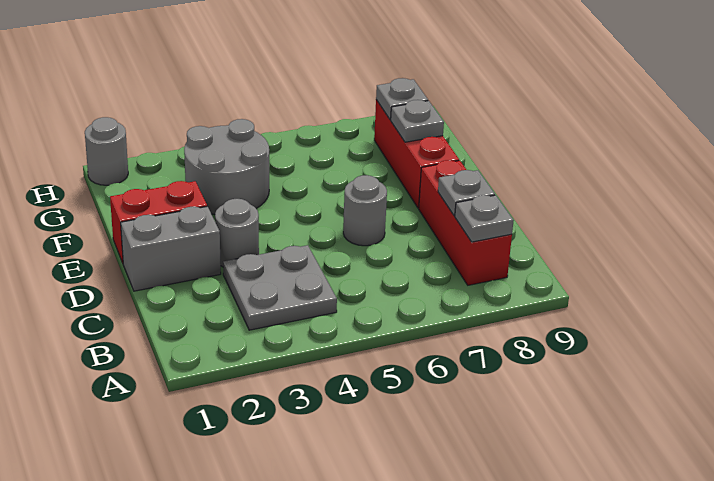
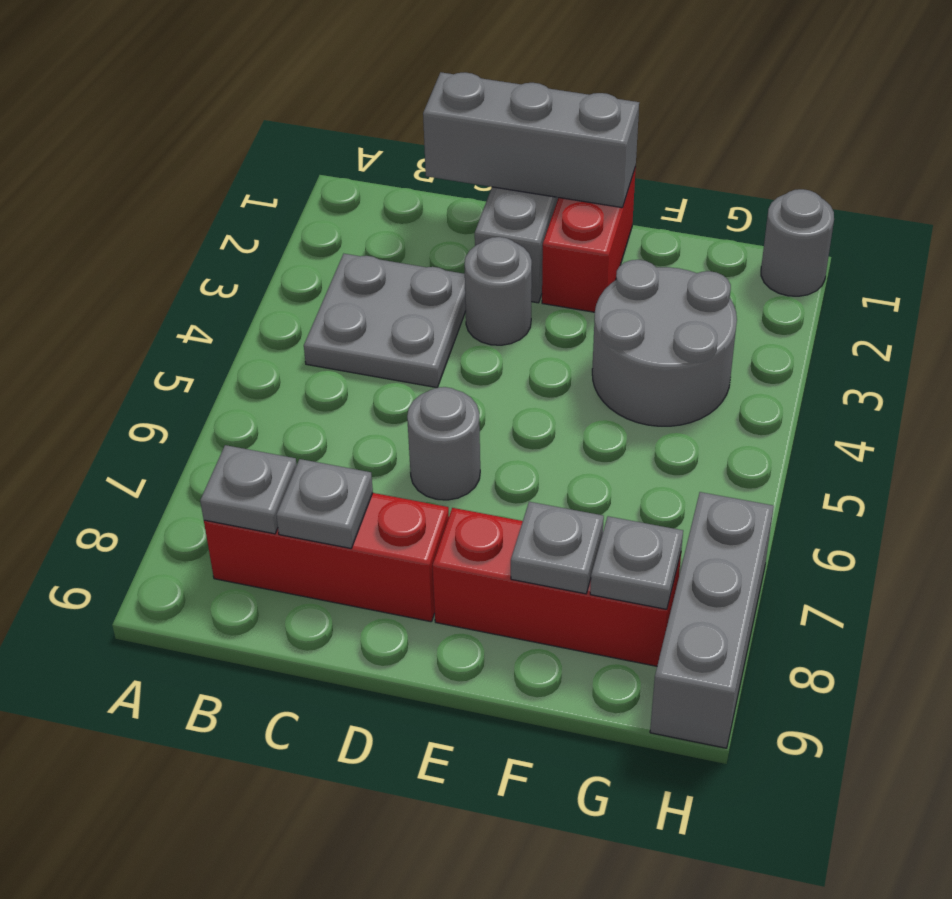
none -> grey brick C1:E1 level 2
none -> grey brick H7:H9 level 1

